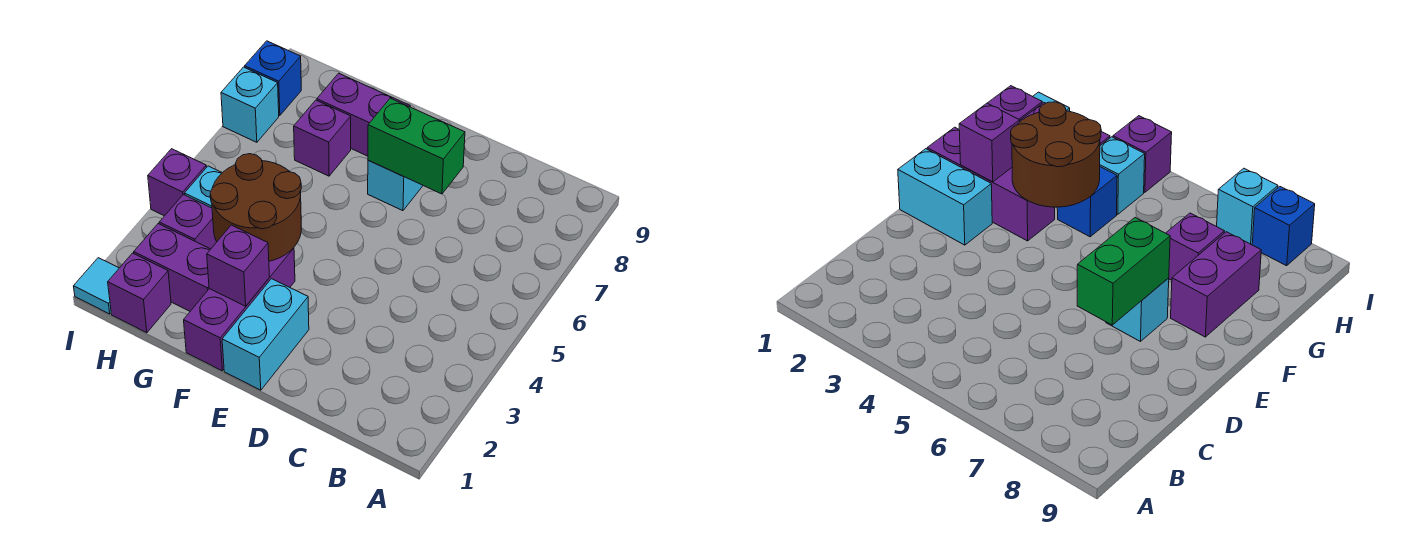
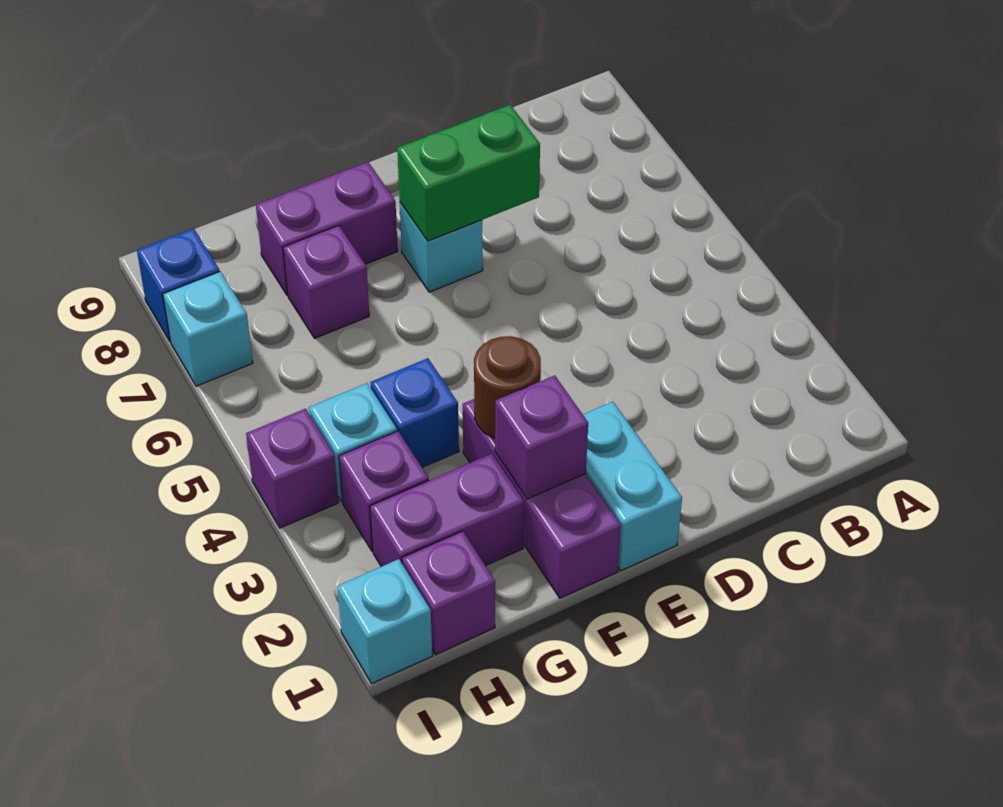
brown round brick F3:G4 level 2 -> brown round brick F3 level 2
cyan tile I1 level 1 -> cyan brick I1 level 1

